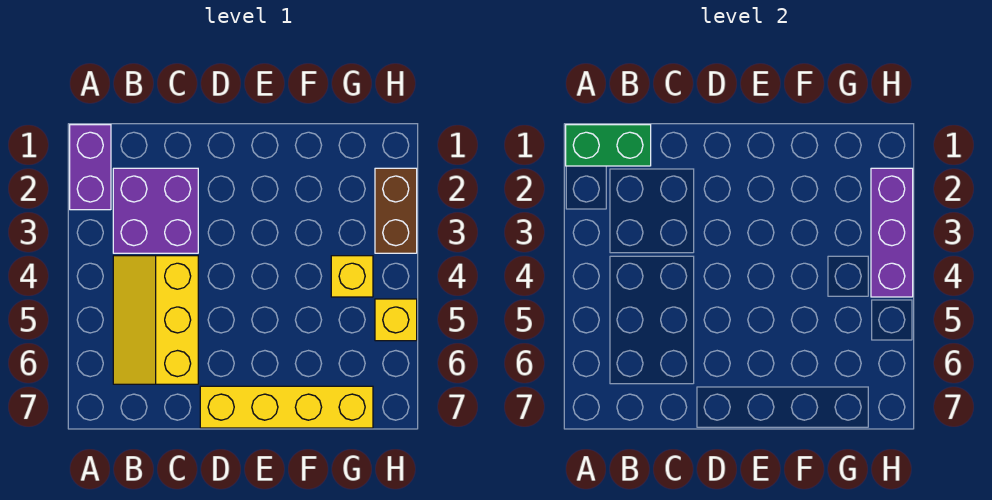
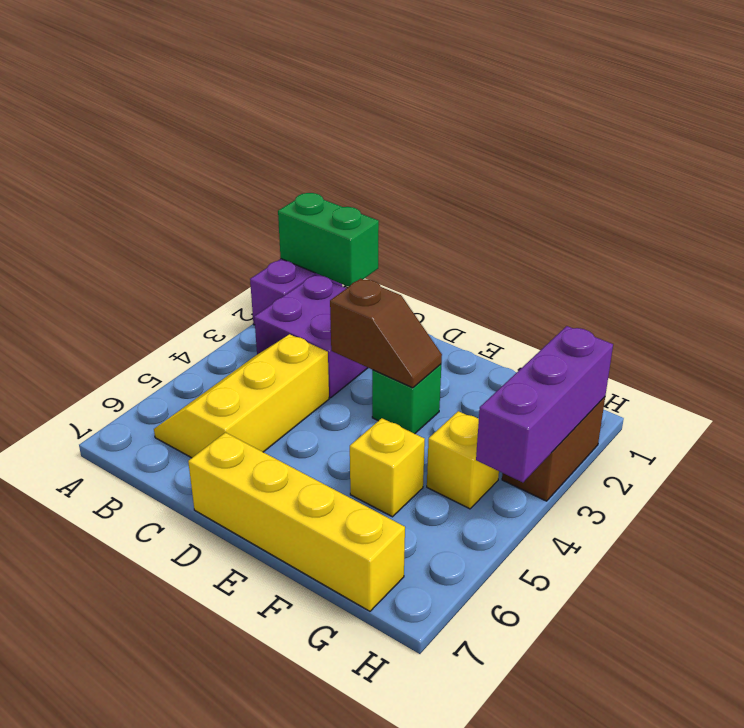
none -> brown slope D3:E3 level 2 top D
none -> green brick E3 level 1
yellow brick H5 level 1 -> yellow brick F5 level 1

